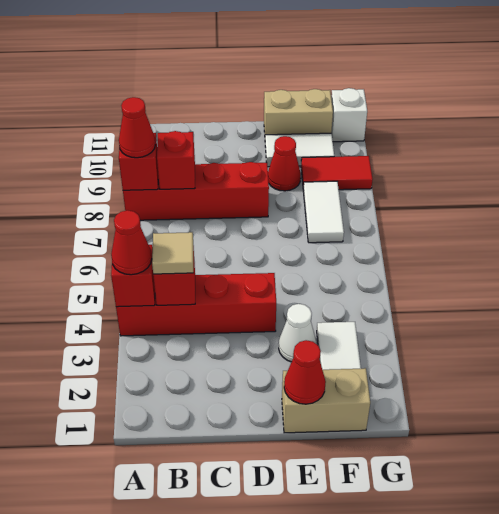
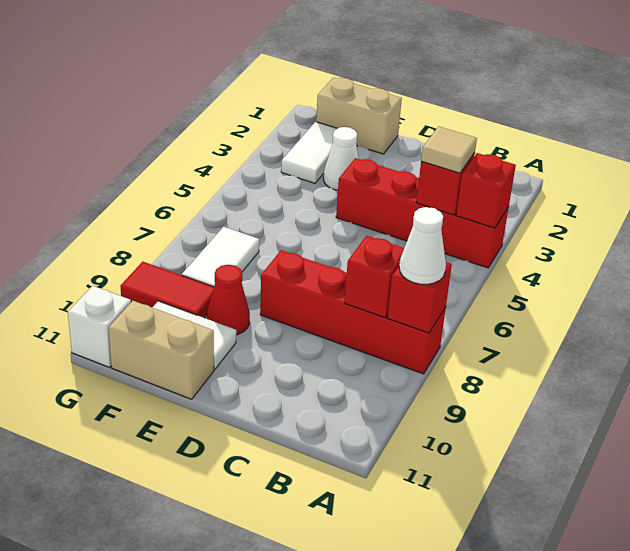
red cone A4 level 3 -> none
red cone A8 level 3 -> white cone A8 level 3
red cone E1 level 2 -> none

